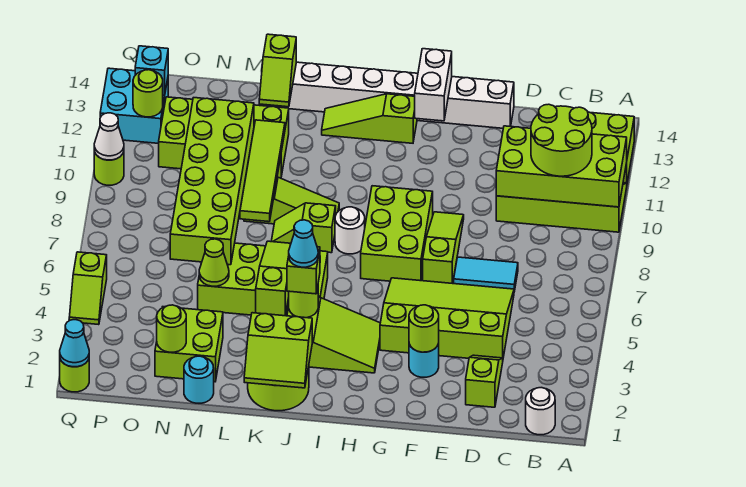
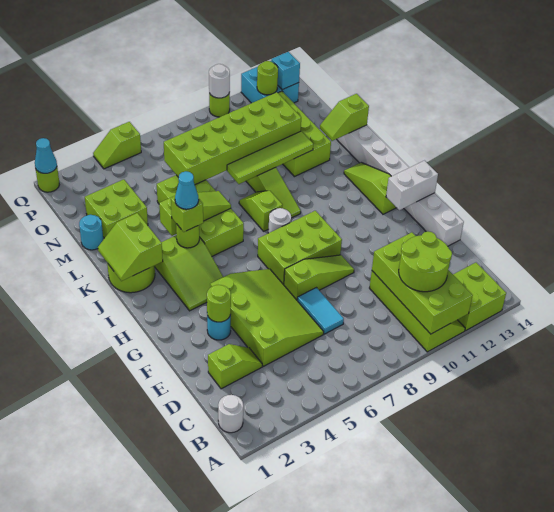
lime cone M5 level 2 -> none
lime round brick N2 level 2 -> none
white cone Q10 level 2 -> white round brick Q10 level 2

